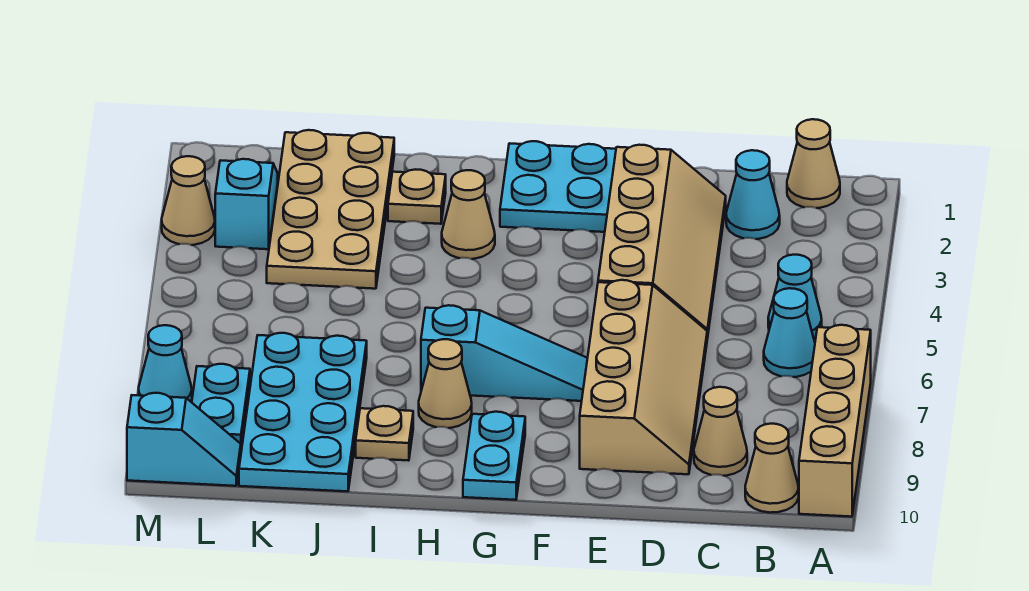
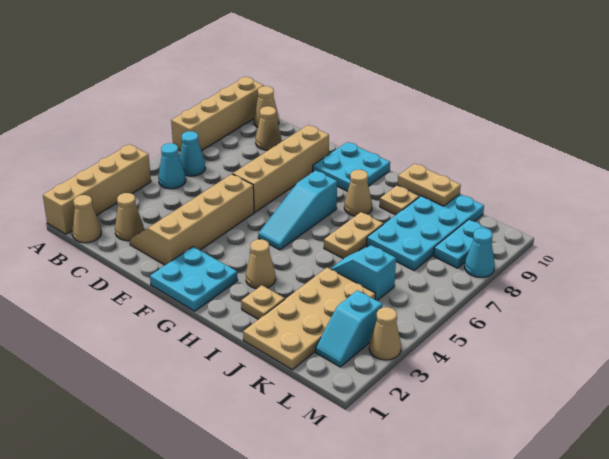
none -> tan brick A1:A4 level 1
cyan cone C2 level 1 -> tan cone C2 level 1
cyan slope F7:H7 level 1 top H -> cyan slope G5:G7 level 1 top 7
cyan plate G9:G10 level 1 -> cyan plate F9:G10 level 1
none -> tan plate I6:I7 level 1
none -> tan plate I10:J10 level 2
cyan slope L10:M10 level 1 top M -> cyan slope J5:K5 level 1 top K

